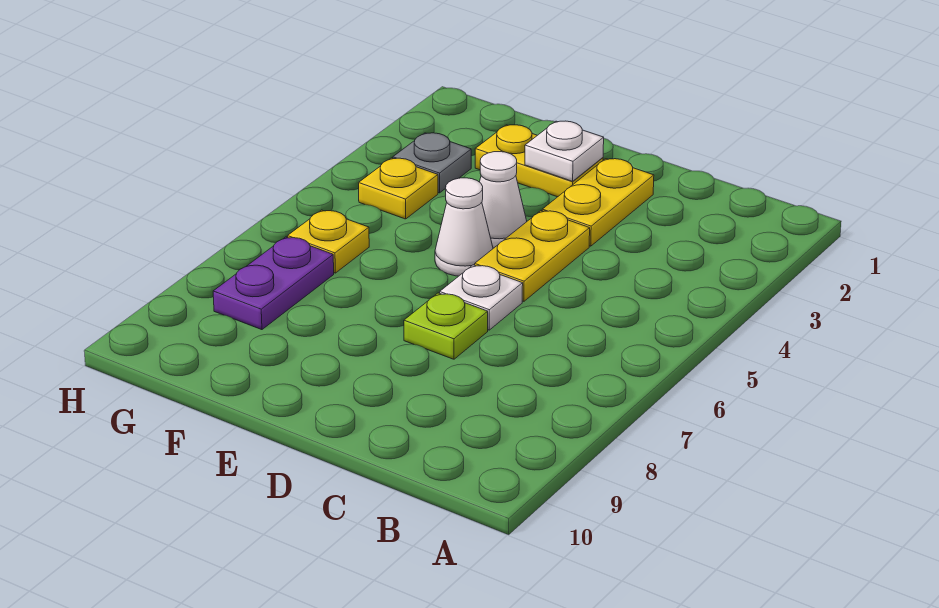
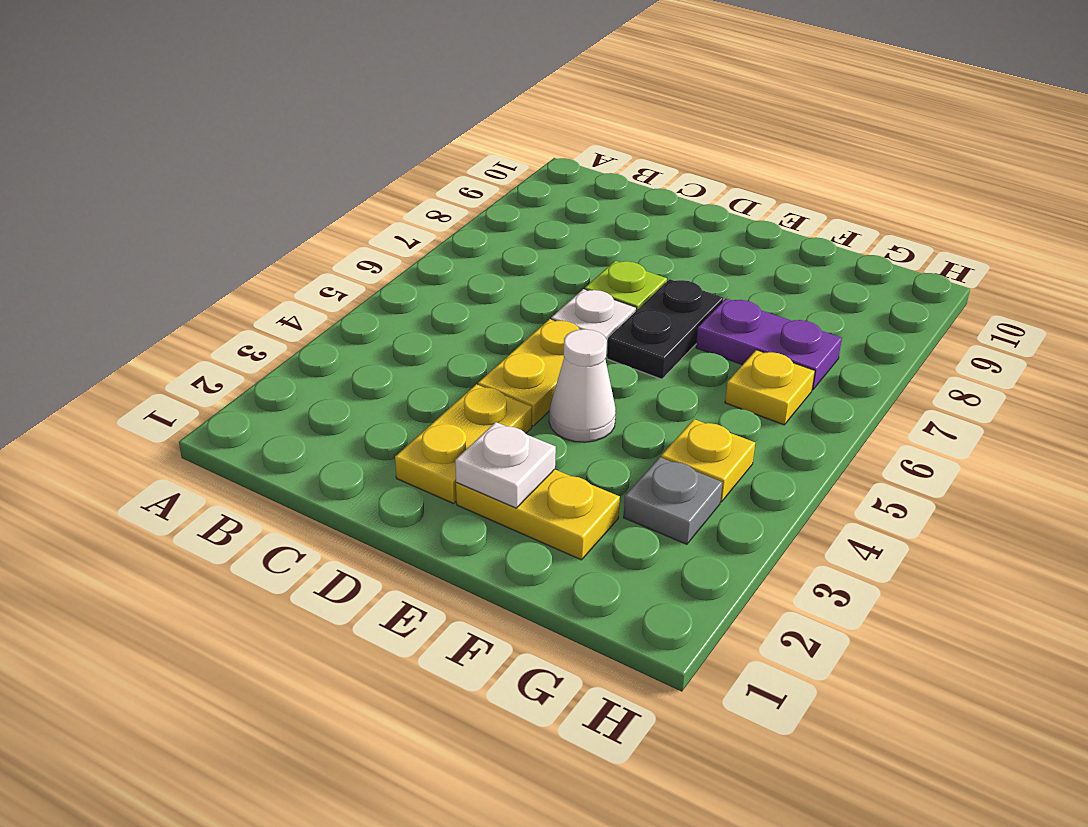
white cone E5 level 1 -> none
none -> black plate E6:E7 level 1
purple plate G7:G8 level 1 -> purple plate F7:G7 level 1

